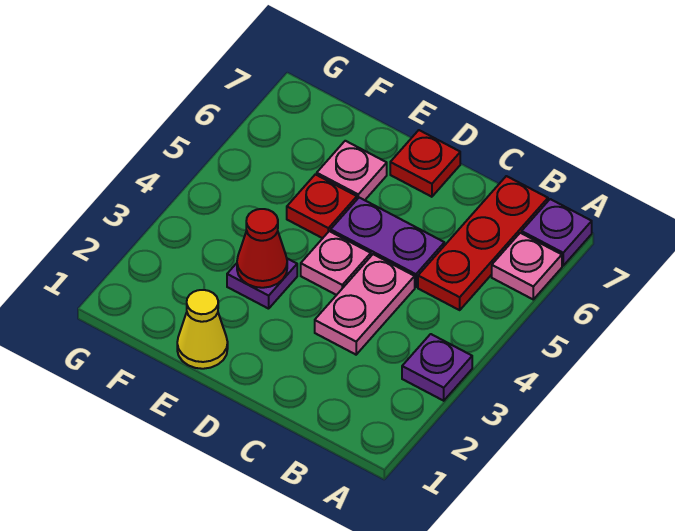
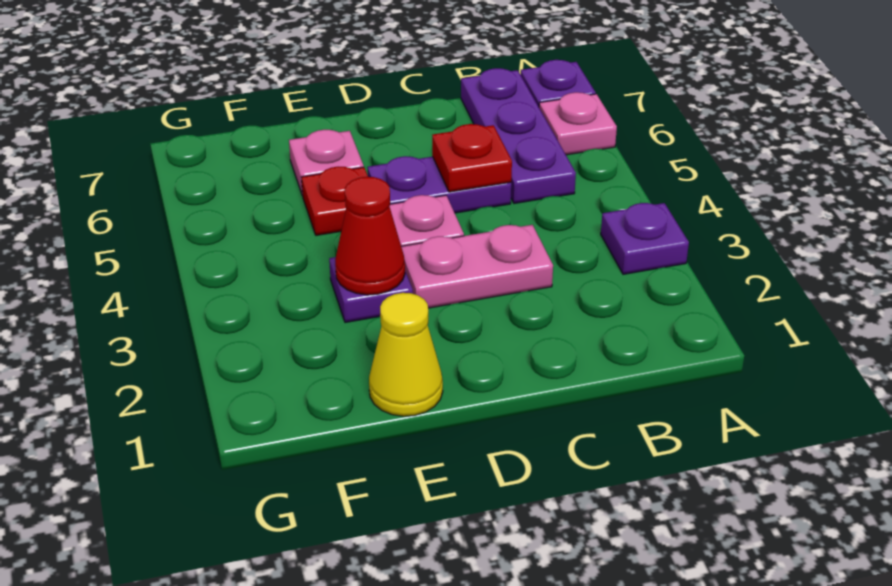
red plate B5:B7 level 1 -> purple plate B5:B7 level 1
pink plate C3:C4 level 1 -> pink plate C3:D3 level 1
red plate D7 level 1 -> red plate C5 level 2

